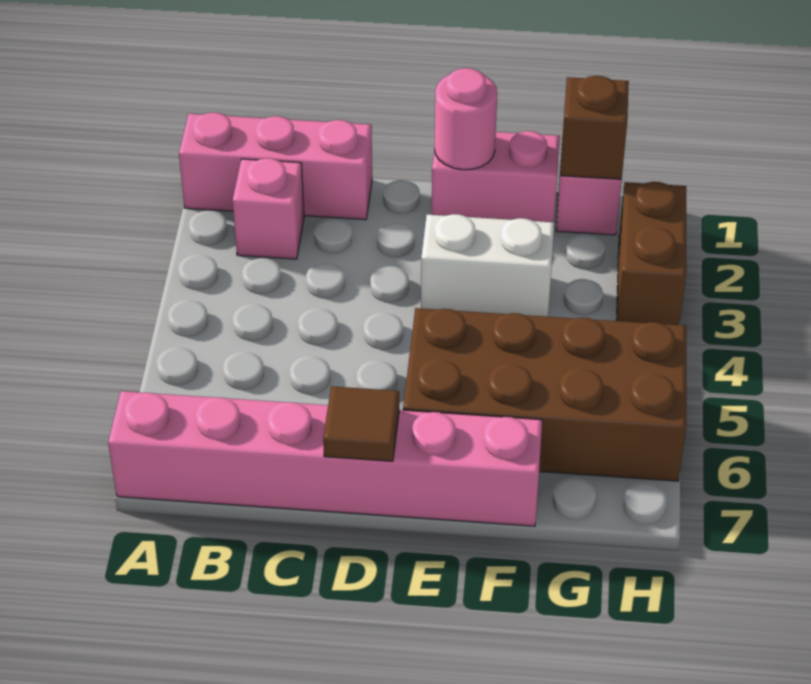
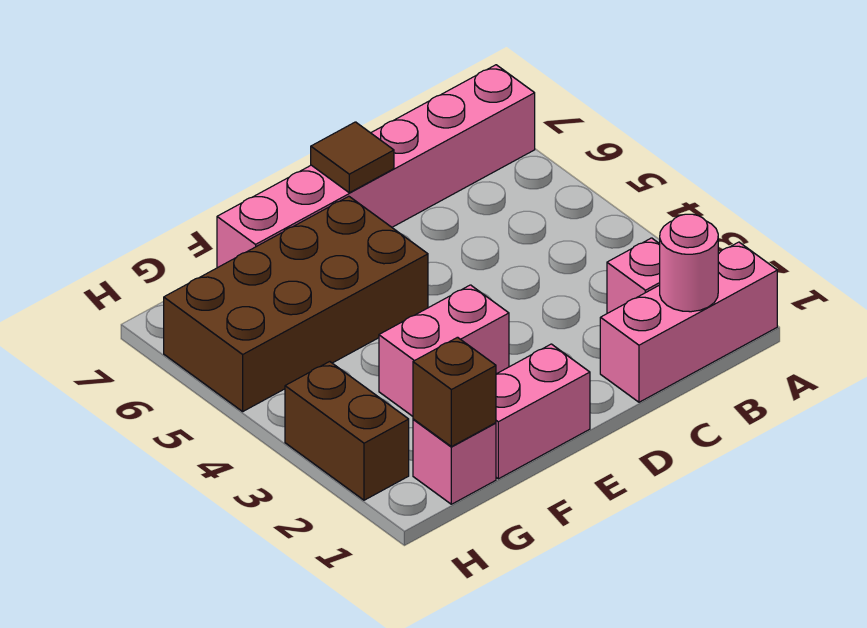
pink round brick E1 level 2 -> pink round brick B1 level 2
white brick E3:F3 level 1 -> pink brick E3:F3 level 1

